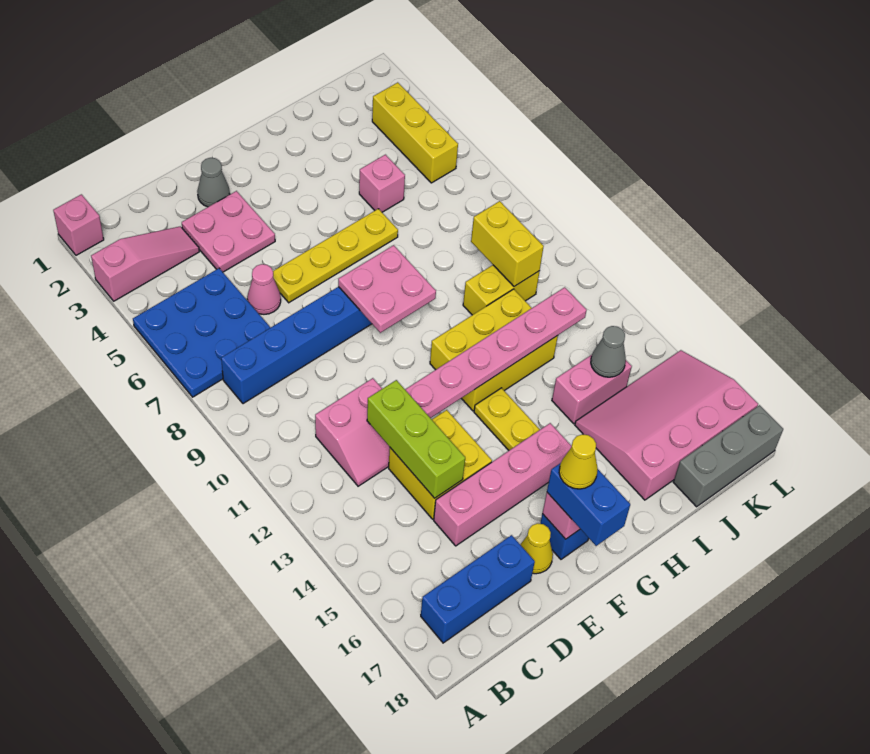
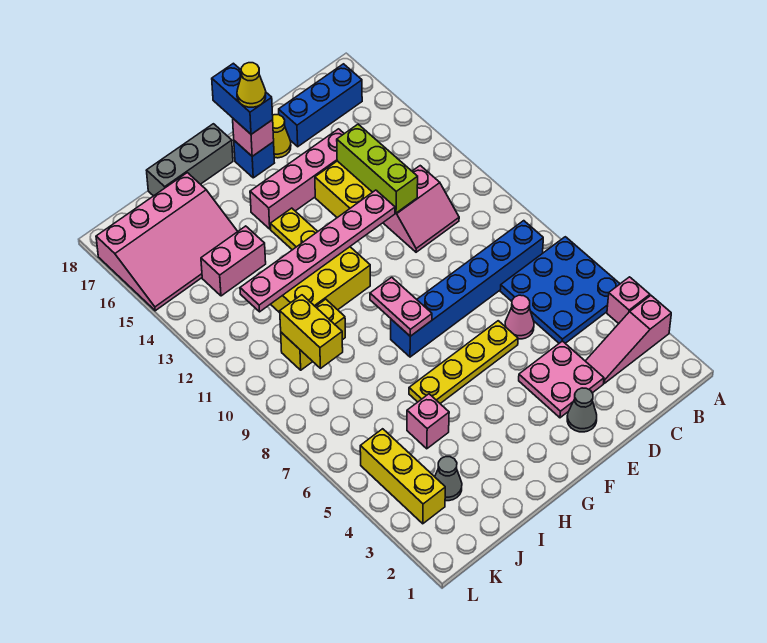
pink brick A1 level 1 -> pink brick A4 level 1
pink slope C11:D12 level 1 top 11 -> pink slope C11:D12 level 1 top 12
pink plate F8:G9 level 2 -> pink plate G8:G9 level 2
grey cone J14 level 2 -> grey cone J3 level 1
grey brick J18:L18 level 1 -> grey brick G18:I18 level 1

